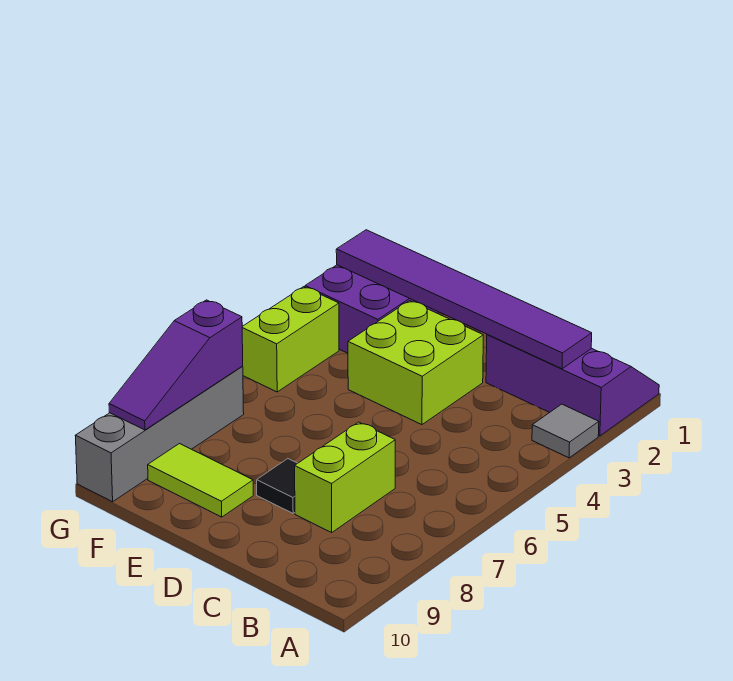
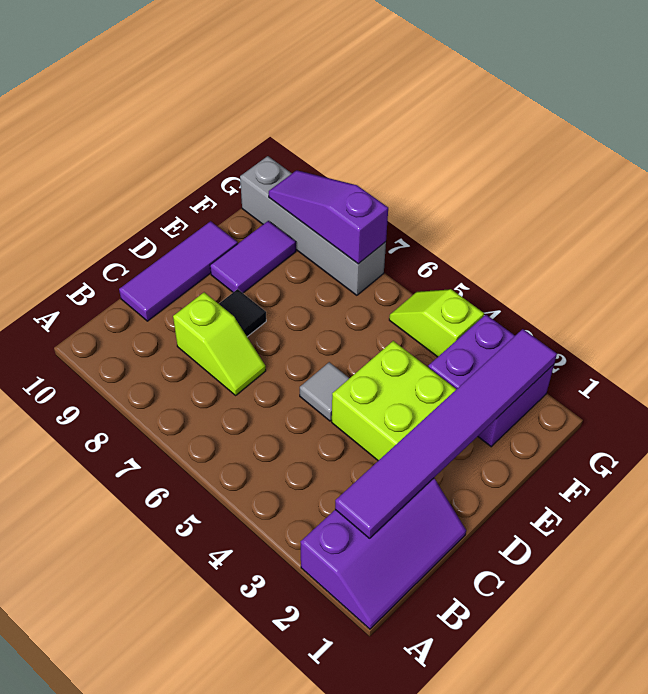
grey tile A3 level 1 -> grey tile D5 level 1
lime brick C7:C8 level 1 -> lime slope C7:C8 level 1 top 8
none -> purple tile C10:E10 level 1
lime tile E9:F9 level 1 -> purple tile E9:F9 level 1
lime brick G4:G5 level 1 -> lime slope G4:G5 level 1 top 4

